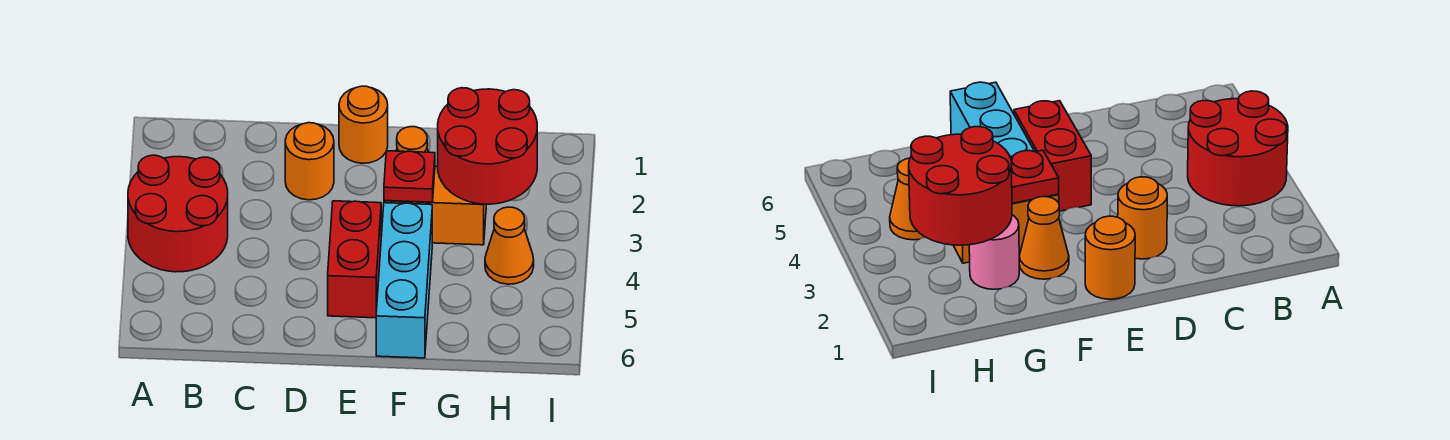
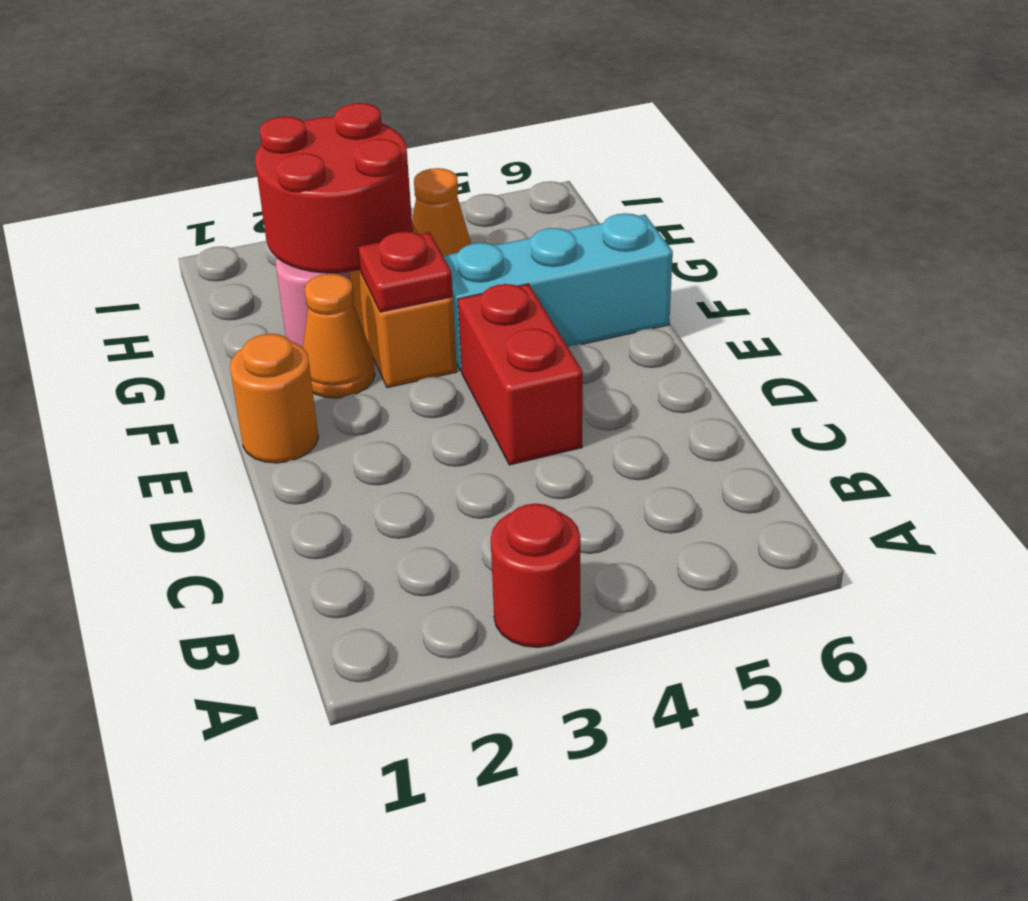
red round brick A3:B4 level 1 -> red round brick A3 level 1
orange round brick D2 level 1 -> none
red brick E4:E5 level 1 -> red brick D4:E4 level 1

